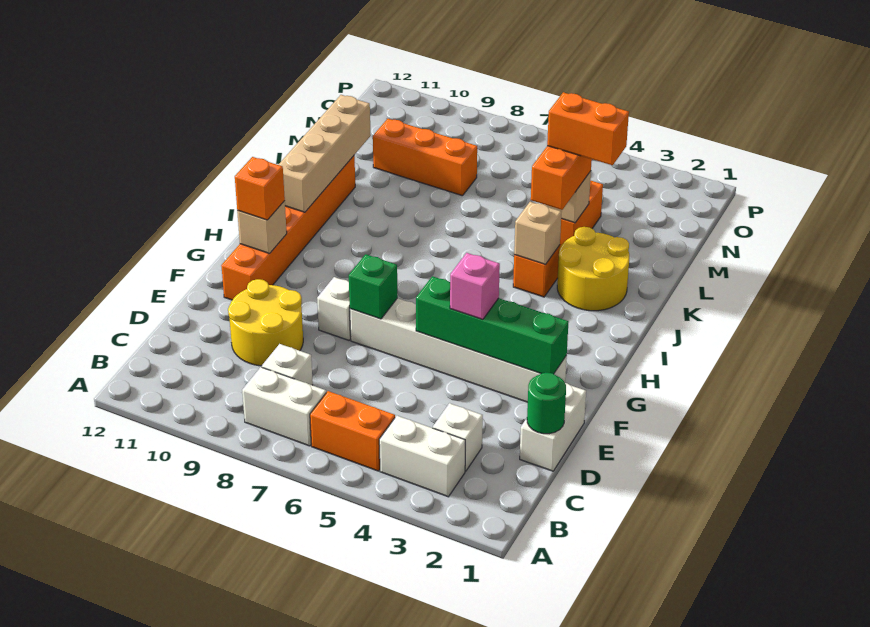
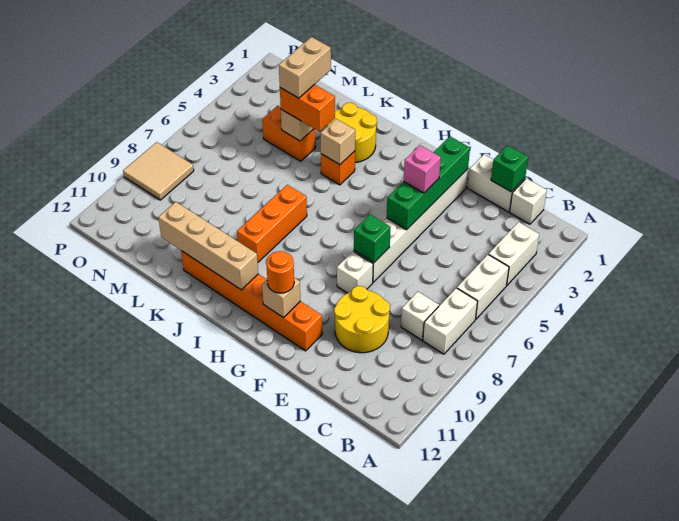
orange brick B5:B6 level 1 -> white brick B5:B6 level 1
white brick C3 level 1 -> white brick C1 level 1
green round brick D1 level 2 -> green brick D1 level 2
orange brick G11 level 3 -> orange round brick G11 level 3
orange brick L3:L4 level 4 -> tan brick L3:L4 level 4
orange brick M8:M10 level 1 -> orange brick J7:J9 level 1
none -> tan tile O8:P9 level 1

